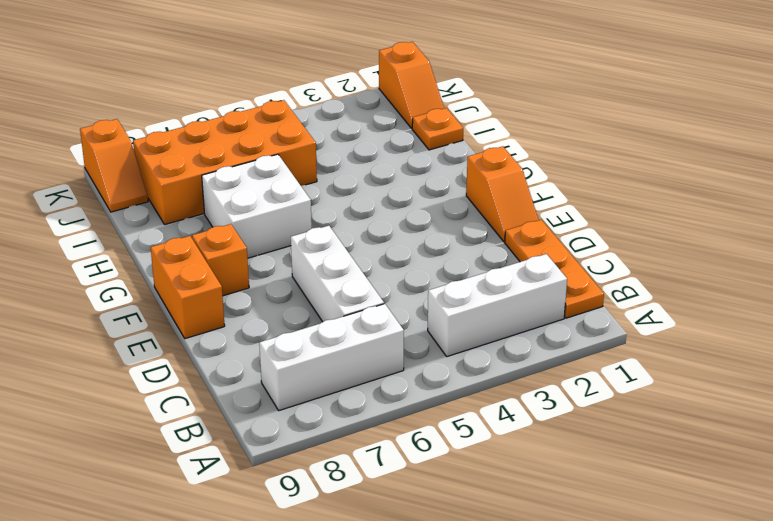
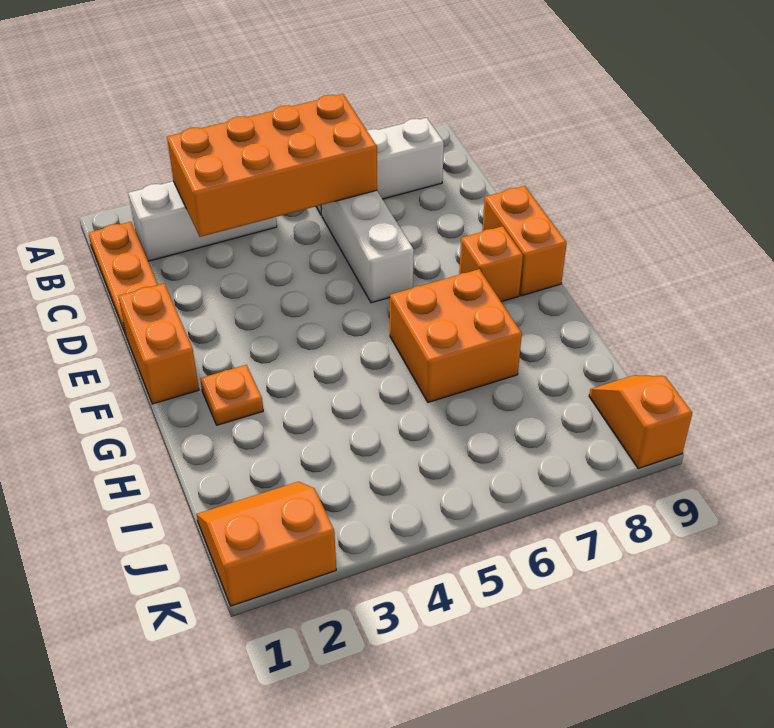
orange slope E1:F1 level 1 top F -> orange brick E1:F1 level 1
white brick G6:H7 level 1 -> orange brick G6:H7 level 1
orange plate I1 level 1 -> orange plate G2 level 1
orange brick I5:J8 level 1 -> orange brick B3:C6 level 2
orange slope J1:K1 level 1 top K -> orange slope J1:K2 level 1 top K

